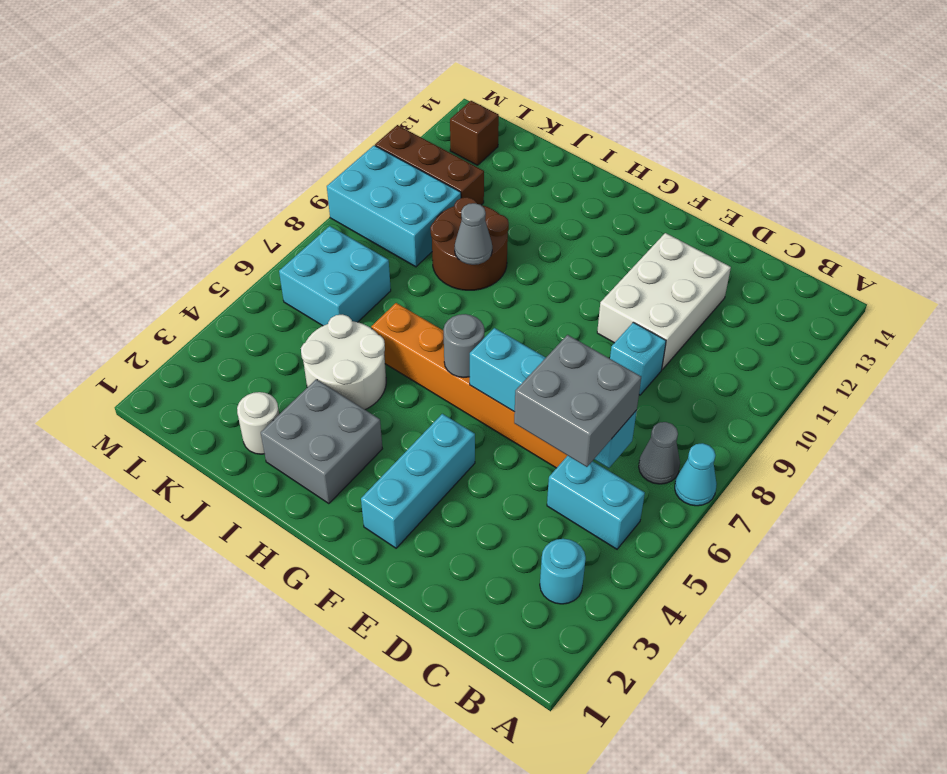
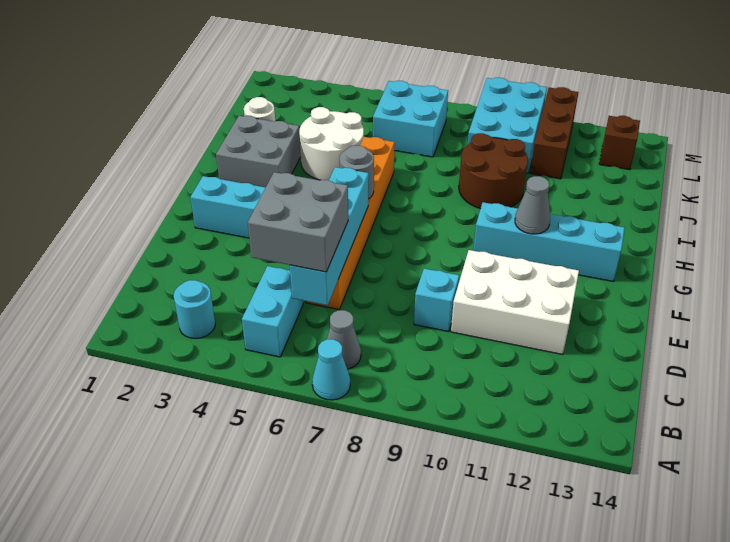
none -> cyan brick G10:G13 level 1
grey cone I9 level 2 -> grey cone G11 level 2

